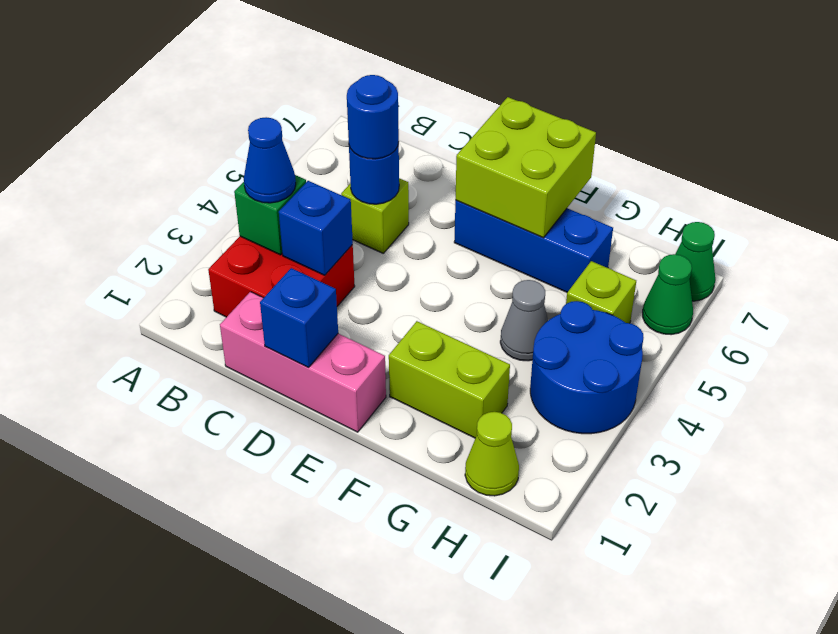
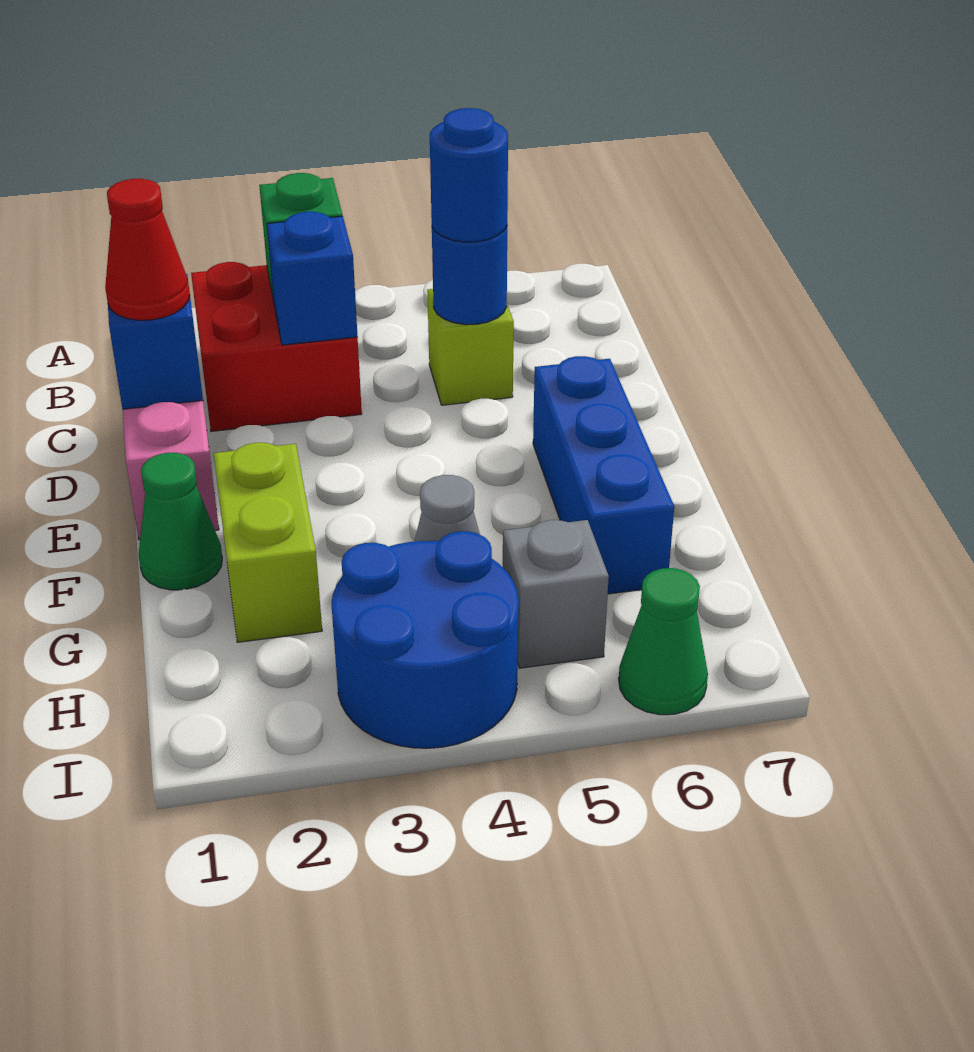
blue cone B3 level 3 -> none
none -> red cone D1 level 3
lime brick E6:F7 level 2 -> none
lime cone H1 level 1 -> none
lime brick H5 level 1 -> grey brick H5 level 1
green cone I7 level 1 -> green cone F1 level 1

